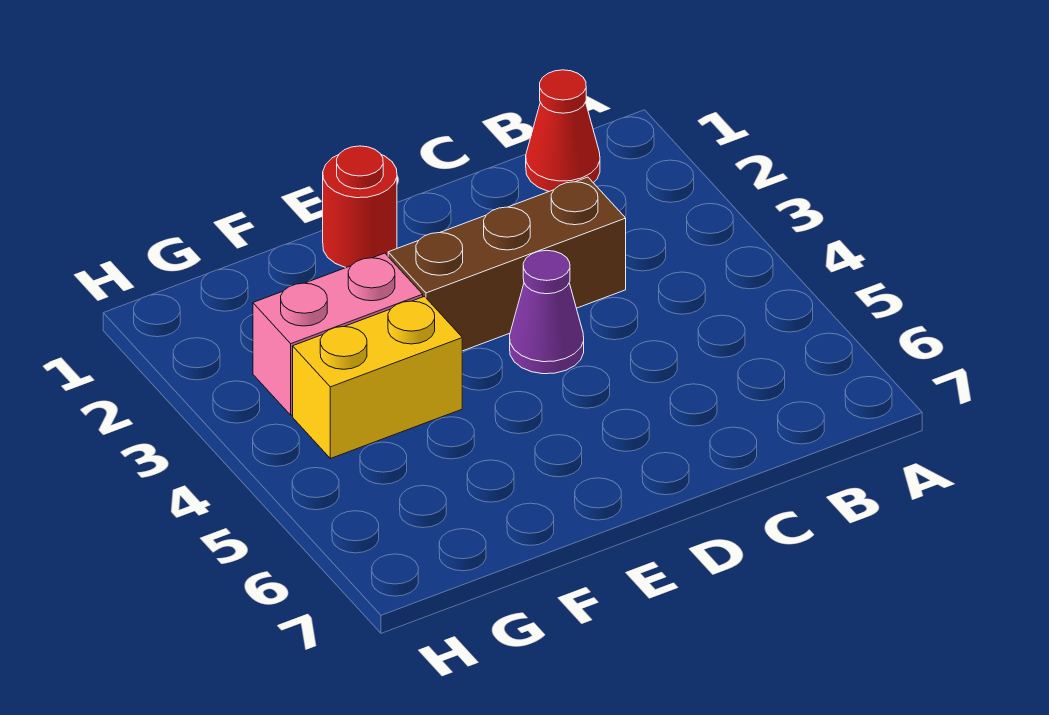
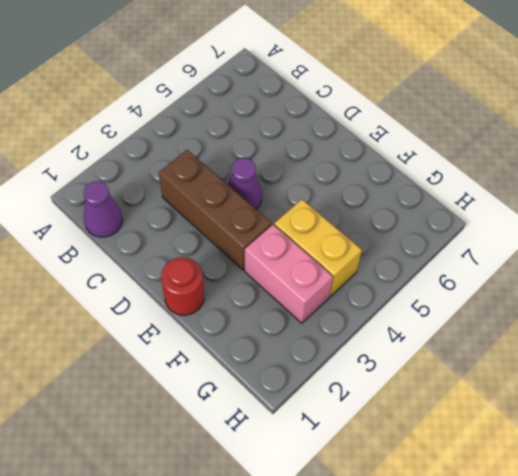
red cone B1 level 1 -> purple cone B1 level 1

